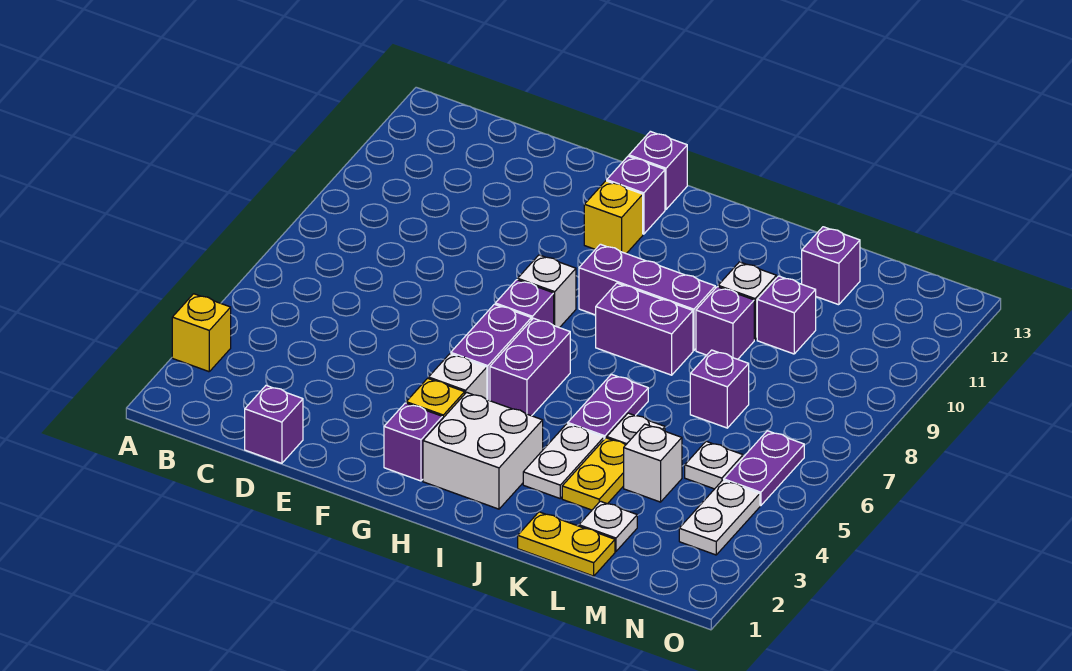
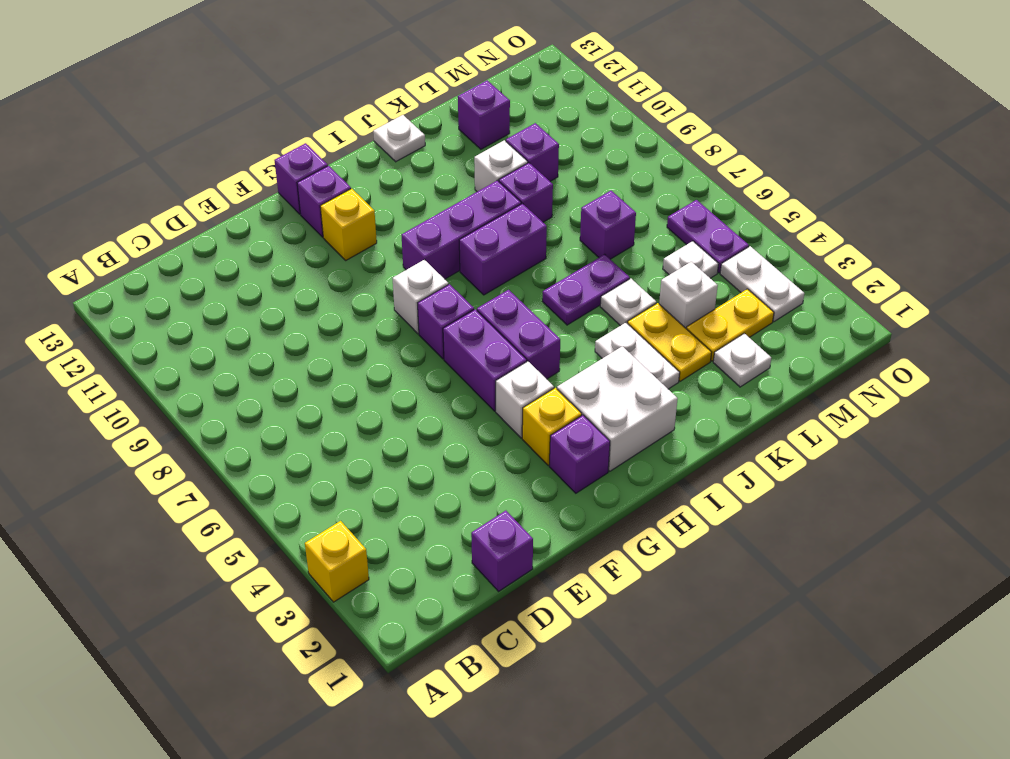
purple plate J5:J6 level 1 -> purple plate J6:K6 level 1
none -> white plate J13 level 1
yellow plate K1:L1 level 1 -> yellow plate L3:M3 level 1

